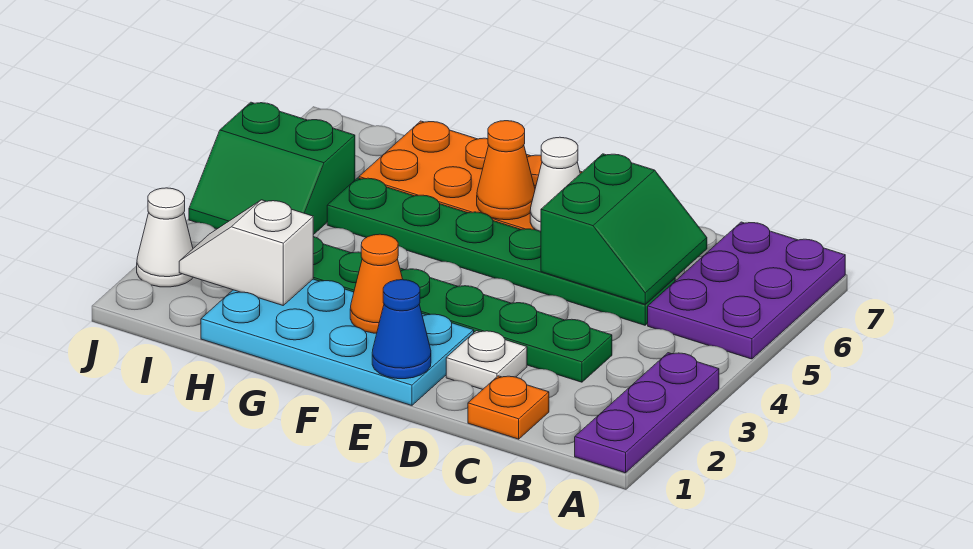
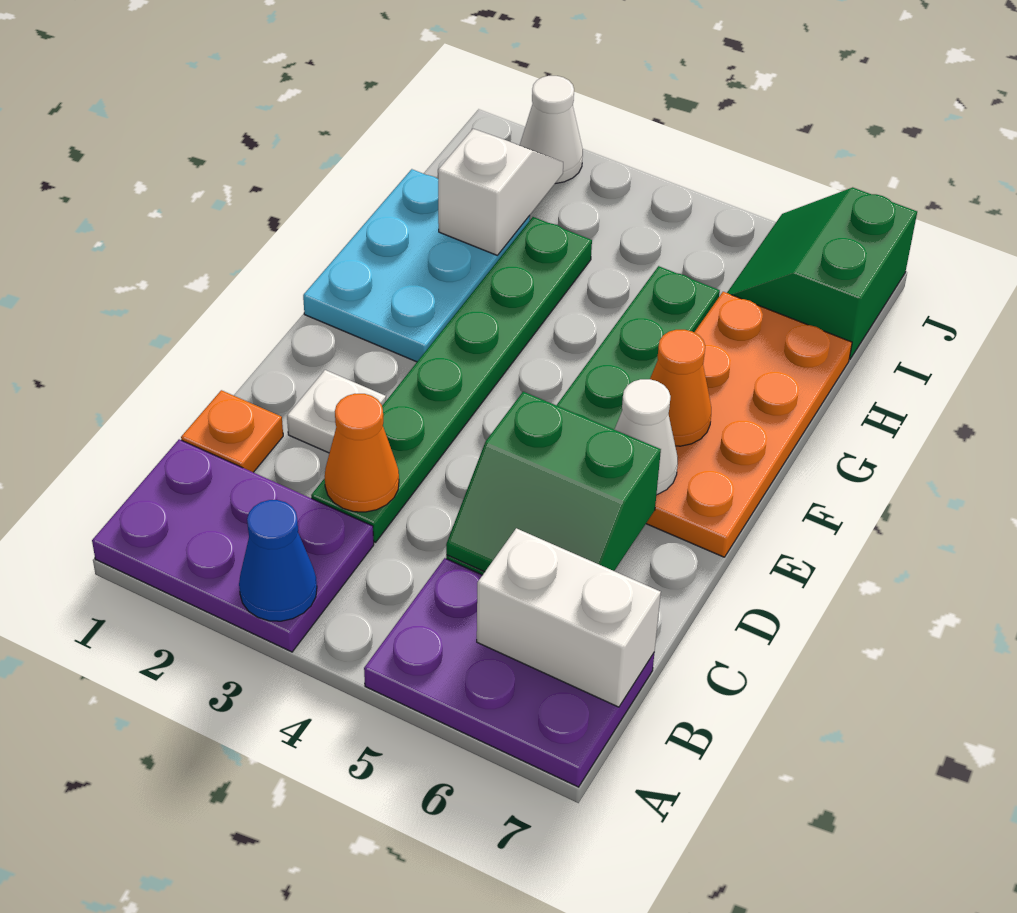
purple plate A1:A3 level 1 -> purple plate A1:B3 level 1
none -> white brick B6:B7 level 2
cyan plate E1:H2 level 1 -> cyan plate F1:H2 level 1
blue cone E1 level 2 -> blue cone A3 level 2
orange cone F2 level 2 -> orange cone C3 level 2
green slope I4:J5 level 1 top 5 -> green slope I6:J7 level 1 top 7

